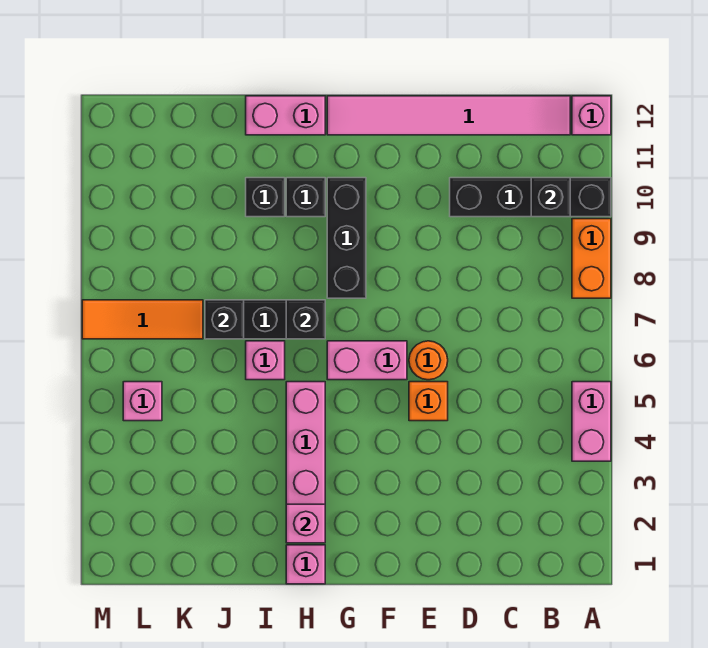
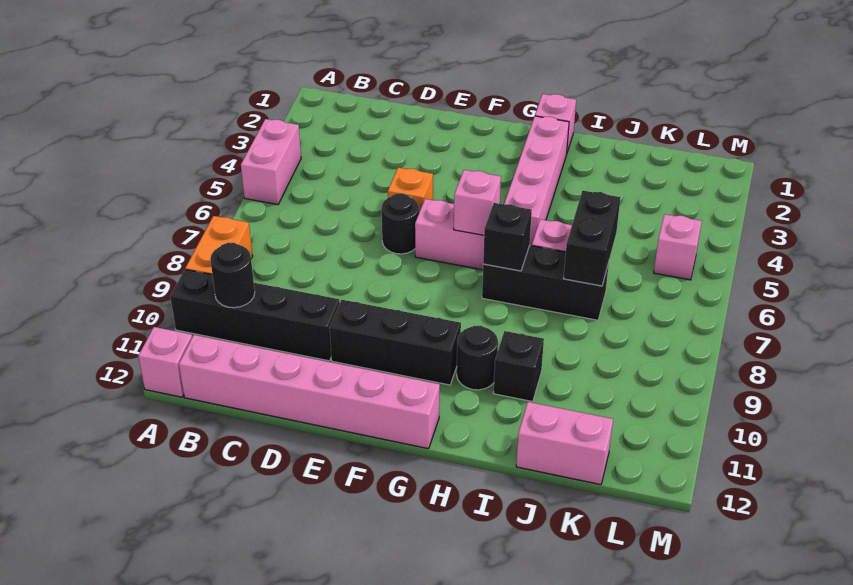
black brick B10 level 2 -> black round brick B10 level 2
pink tile B12:G12 level 1 -> pink brick B12:G12 level 1
orange round brick E6 level 1 -> black round brick E6 level 1
black brick G8:G10 level 1 -> black brick E10:G10 level 1
pink brick H2 level 2 -> pink brick G6 level 2
black brick H10 level 1 -> black round brick H10 level 1
pink brick H12:I12 level 1 -> pink brick J12:K12 level 1
black brick J7 level 2 -> black brick J6:J7 level 2
orange tile K7:M7 level 1 -> none

